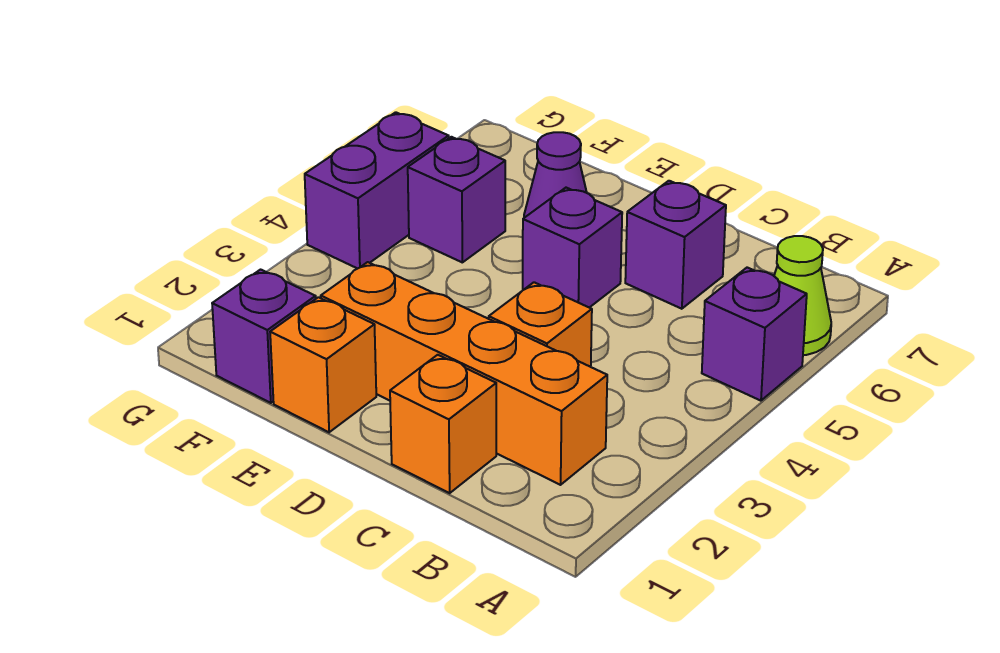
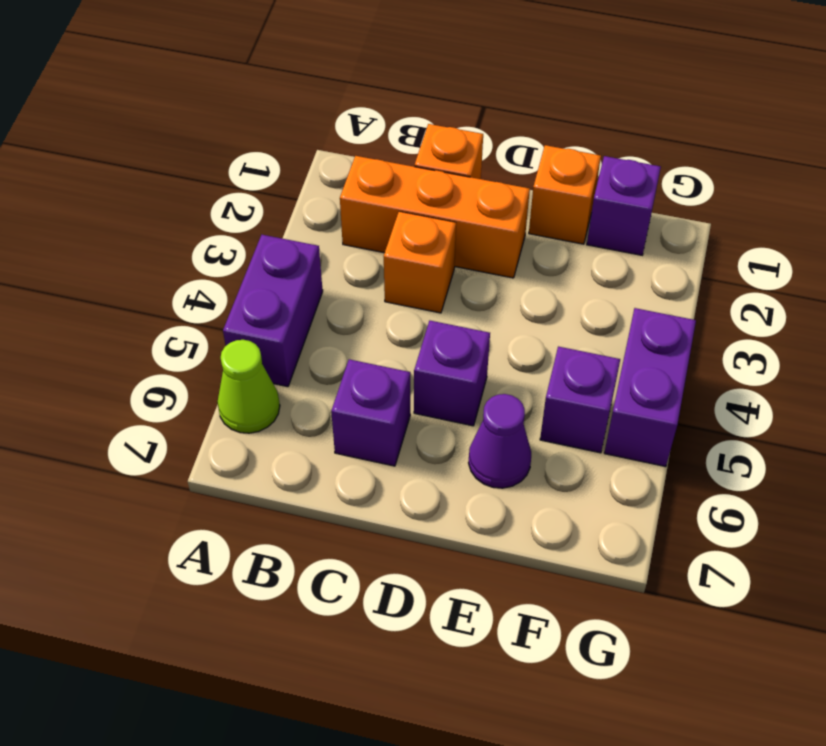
purple brick A5 level 1 -> purple brick A4:A5 level 1
orange brick B2:E2 level 1 -> orange brick B2:D2 level 1

